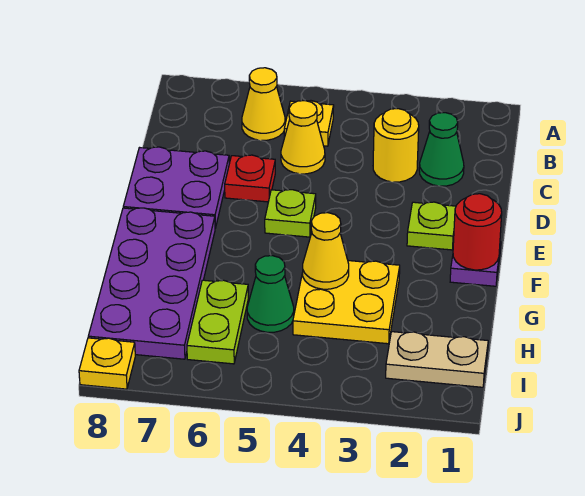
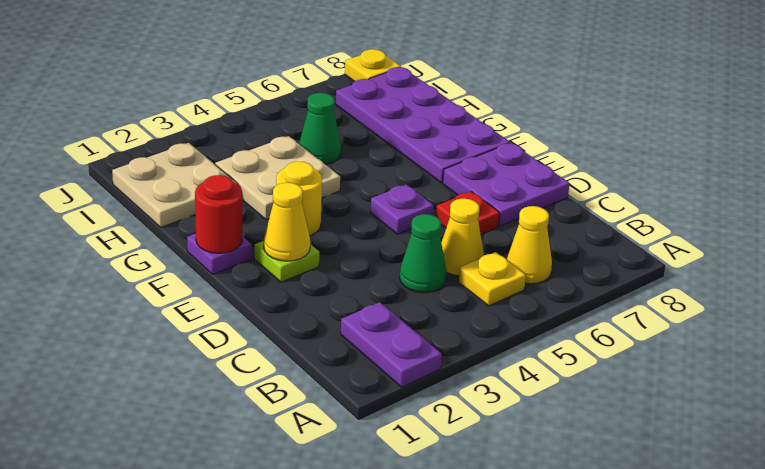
none -> purple plate A2:B2 level 1
green cone C2 level 1 -> green cone C4 level 1
yellow round brick C3 level 1 -> yellow round brick F3 level 1
lime plate E5 level 1 -> purple plate E5 level 1
yellow plate G3:H4 level 1 -> tan plate G3:H4 level 1
yellow cone G4 level 2 -> yellow cone E2 level 2
lime plate H6:I6 level 1 -> none
tan plate I1:I2 level 1 -> tan plate H1:I2 level 1

